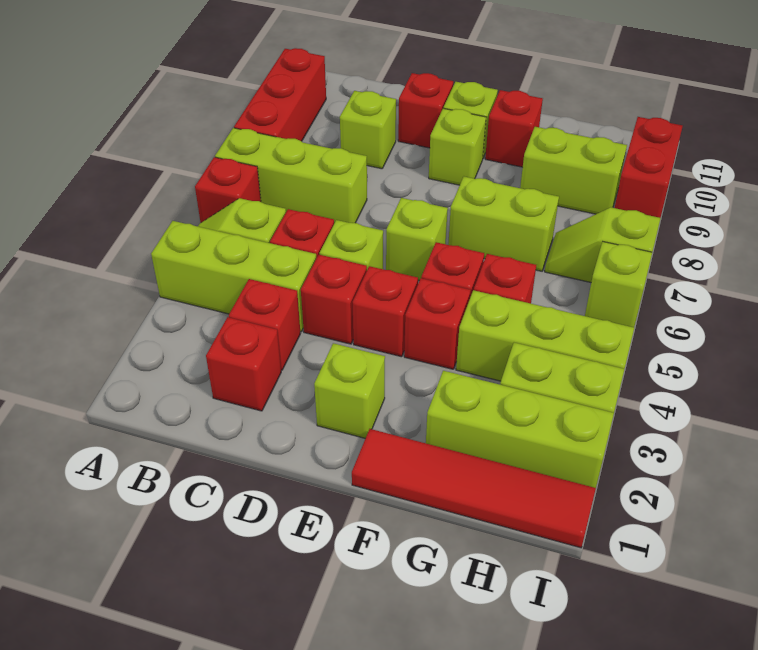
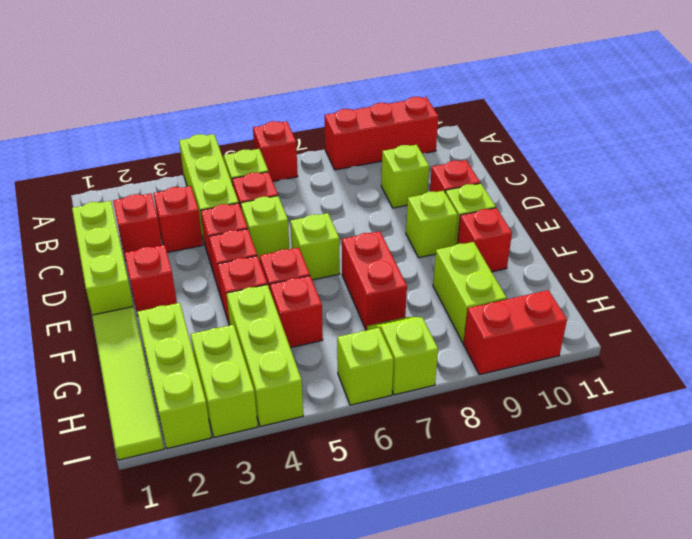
lime brick A7:C7 level 1 -> lime brick C1:E1 level 1
lime brick E2 level 1 -> red brick E2 level 1
red tile F1:I1 level 1 -> lime tile F1:I1 level 1
lime brick F7:G7 level 1 -> red brick F7:G7 level 1

